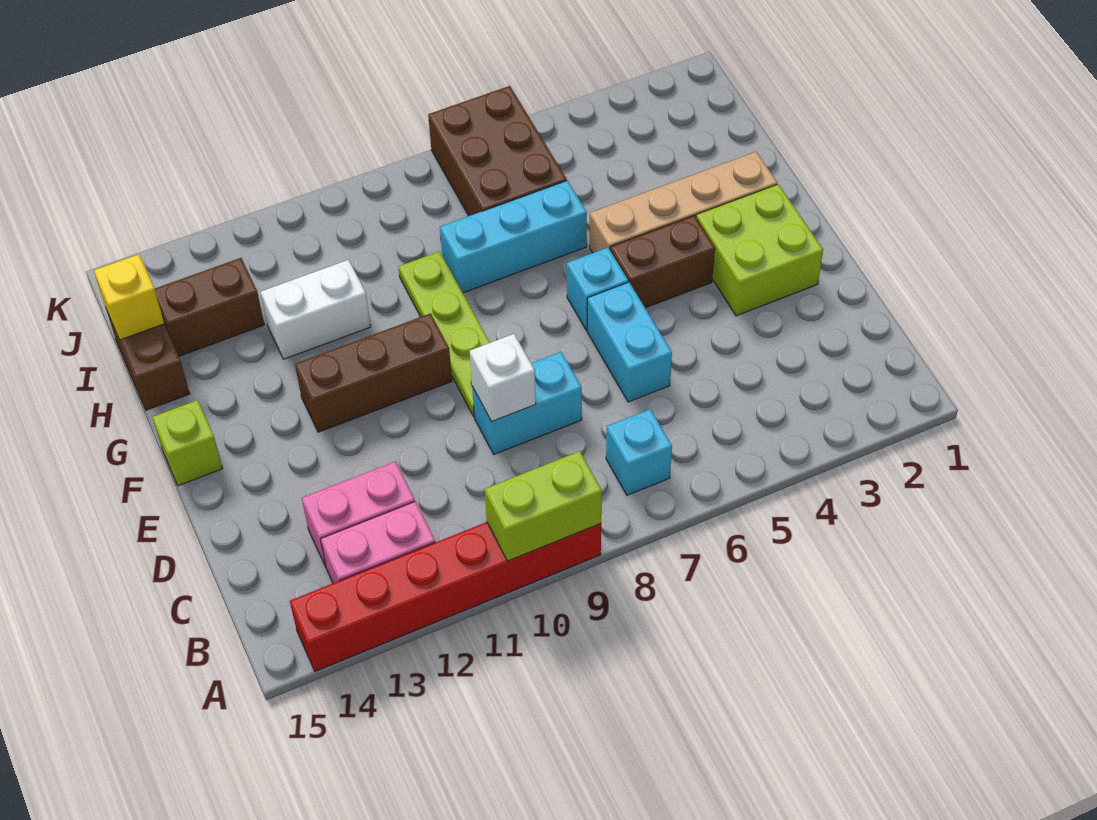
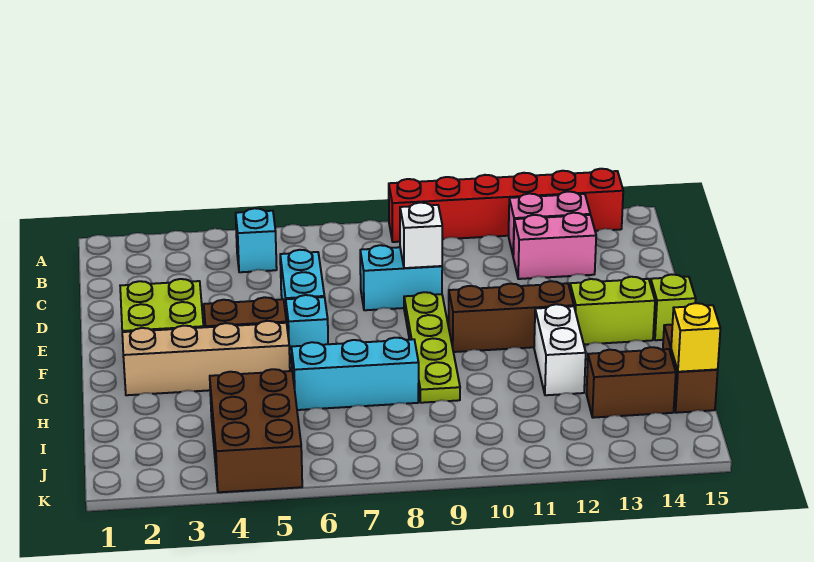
lime brick A9:A10 level 2 -> lime brick F13:F14 level 1
cyan brick B7 level 1 -> cyan brick B5 level 1
white brick H11:H12 level 1 -> white brick G12:H12 level 1
brown brick I6:K7 level 1 -> brown brick I4:K5 level 1

